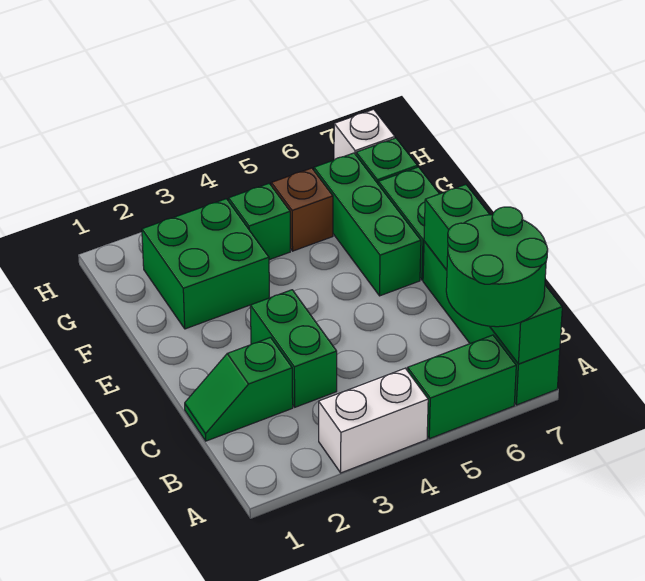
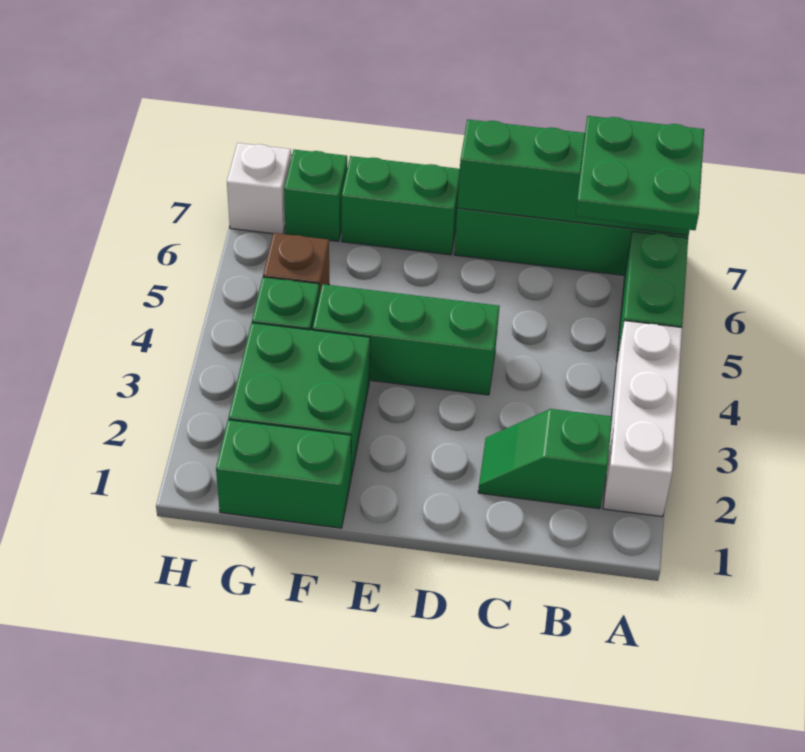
white brick A3:A4 level 1 -> white brick A2:A4 level 1
green round brick A6:B7 level 3 -> green plate A6:B7 level 3
green slope C1:C2 level 1 top 2 -> green slope B2:C2 level 1 top B
green brick C3:D3 level 1 -> green brick F1:G1 level 1
green brick E6:G6 level 1 -> green brick D4:F4 level 1

